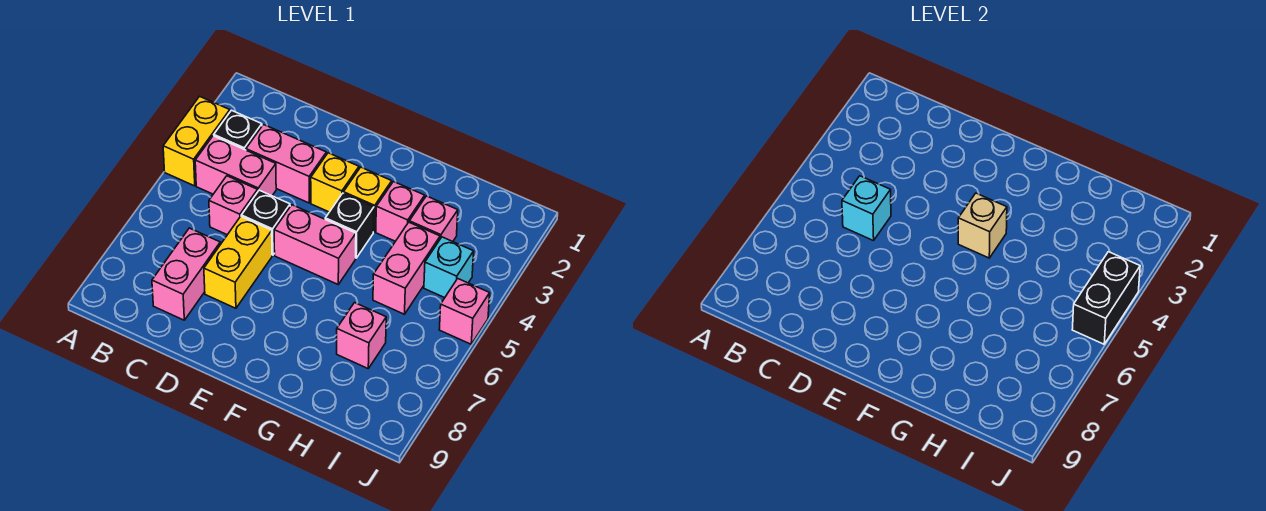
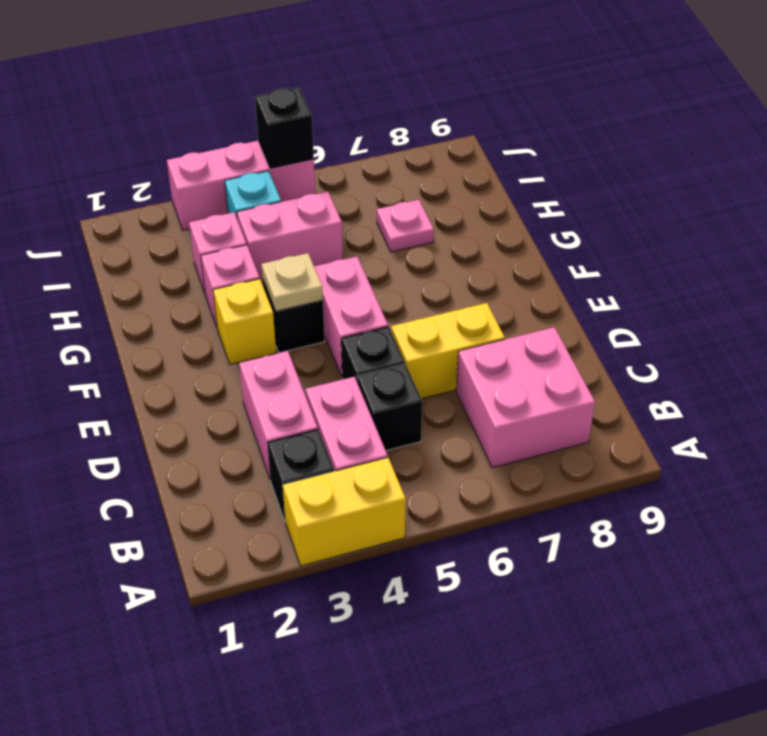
pink brick C5 level 1 -> black brick C5 level 1
cyan brick C5 level 2 -> none
pink brick C7:C8 level 1 -> pink brick B7:C8 level 1
yellow brick E3 level 1 -> none
tan brick F4 level 2 -> tan plate F4 level 2
pink brick H7 level 1 -> pink plate H7 level 1
black brick J4:J5 level 2 -> black brick J5 level 2
pink brick J5 level 1 -> pink brick J3:J5 level 1

